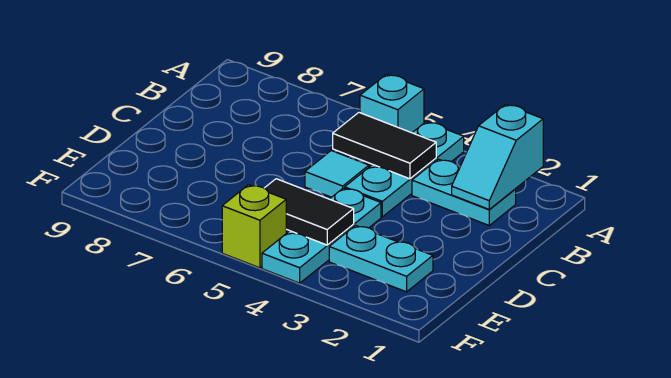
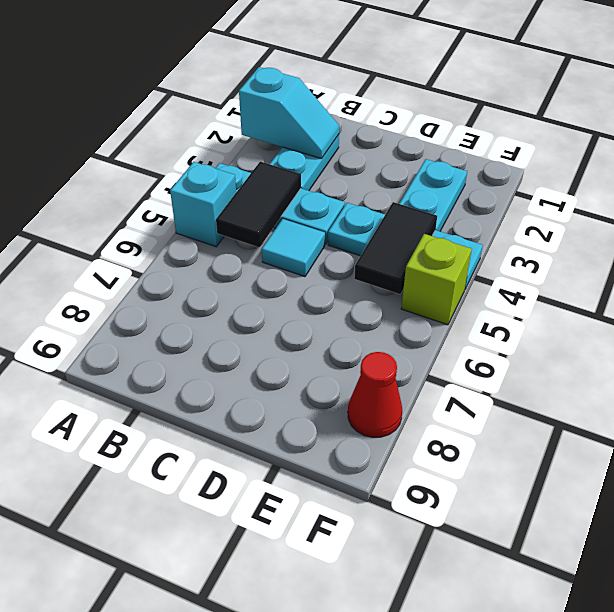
none -> red cone F8 level 1

